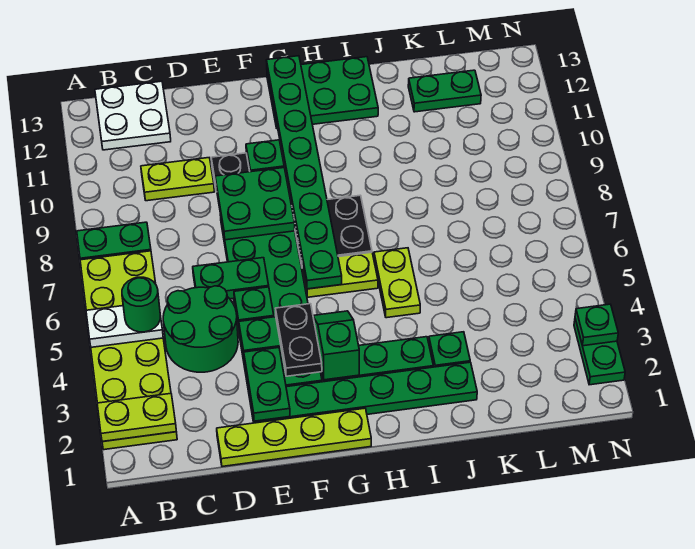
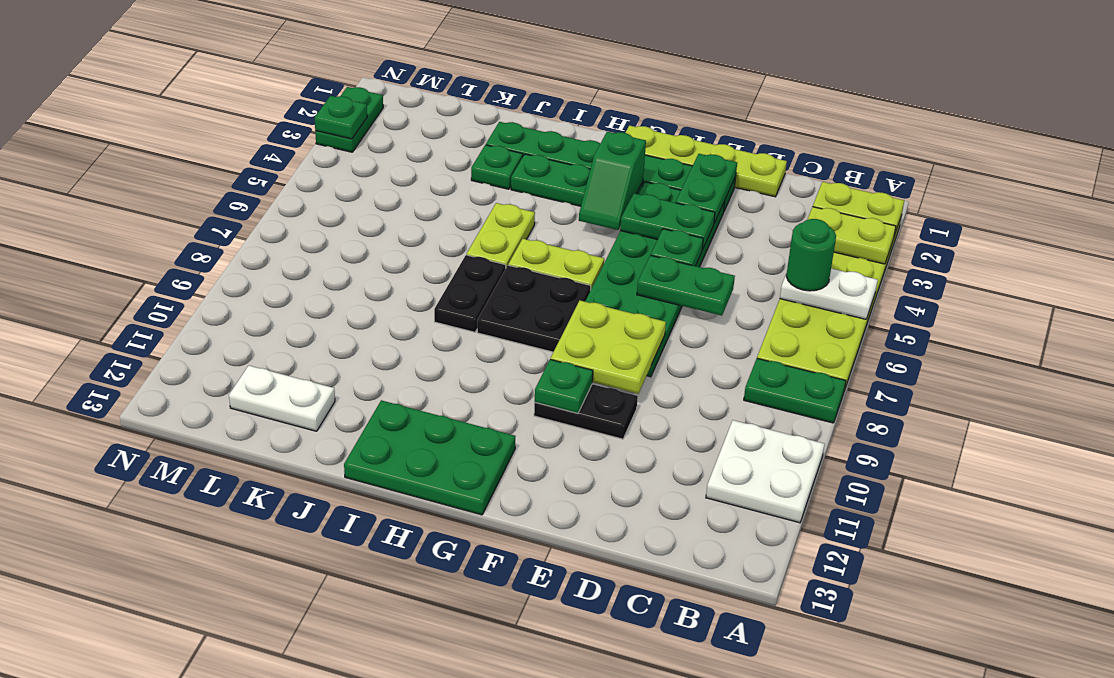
white plate B12:C13 level 1 -> white plate A10:B11 level 1
green round brick C4:D5 level 1 -> none
lime plate C10:D10 level 1 -> lime plate A3:B3 level 2
green plate E8:F9 level 2 -> lime plate E8:F9 level 2
black plate F3:F4 level 3 -> black plate I7:I8 level 1
green plate G6:G13 level 2 -> none
green plate K12:L12 level 1 -> white plate K12:L12 level 1

